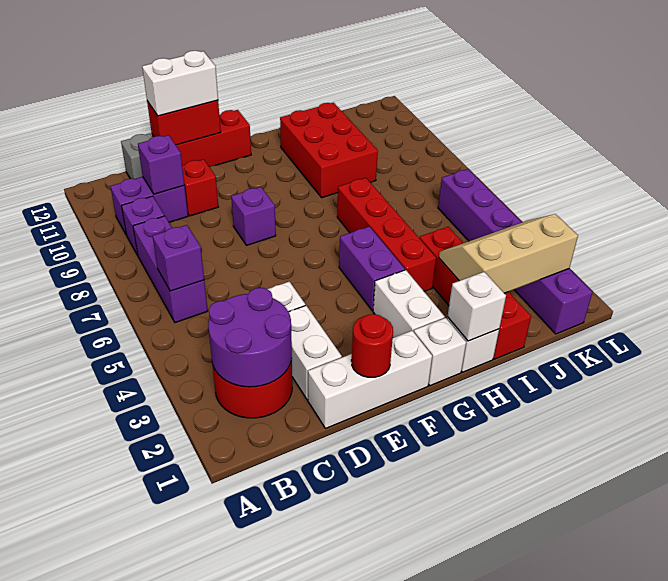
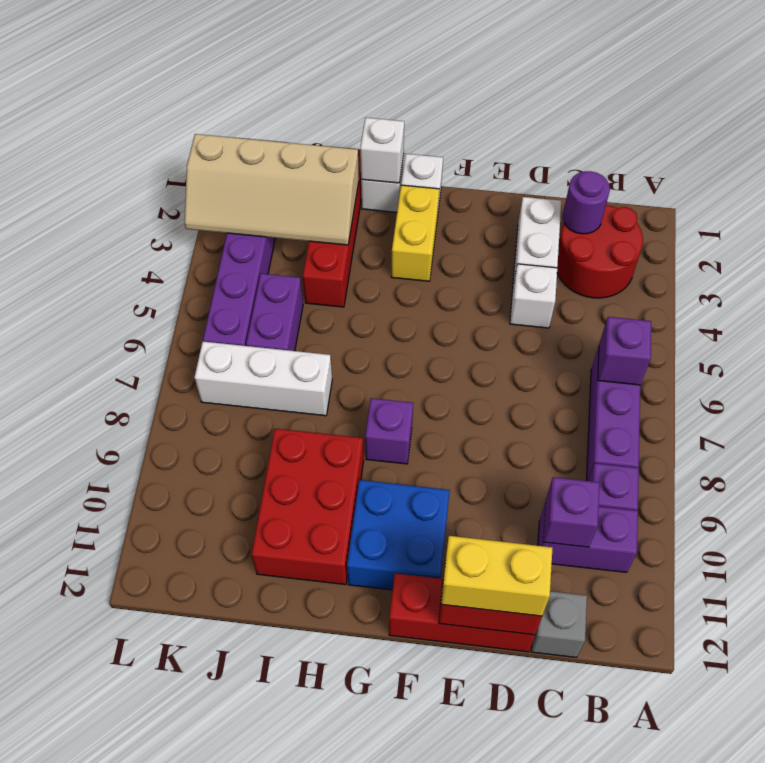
purple round brick B2:C3 level 2 -> purple round brick C2 level 2
white brick D1:F1 level 1 -> white brick I7:K7 level 1
red brick D10 level 1 -> none
white brick D12:E12 level 3 -> yellow brick D12:E12 level 3
red round brick E1 level 2 -> none
purple brick E8 level 1 -> purple brick G8 level 1
none -> blue brick F10:G11 level 1
white brick G2:G3 level 1 -> yellow brick G2:G3 level 1
purple brick G4:G5 level 1 -> purple brick J5:J6 level 1
red brick H4:H7 level 1 -> none
tan slope I2:K3 level 2 top 2 -> tan slope I2:L3 level 2 top 2

